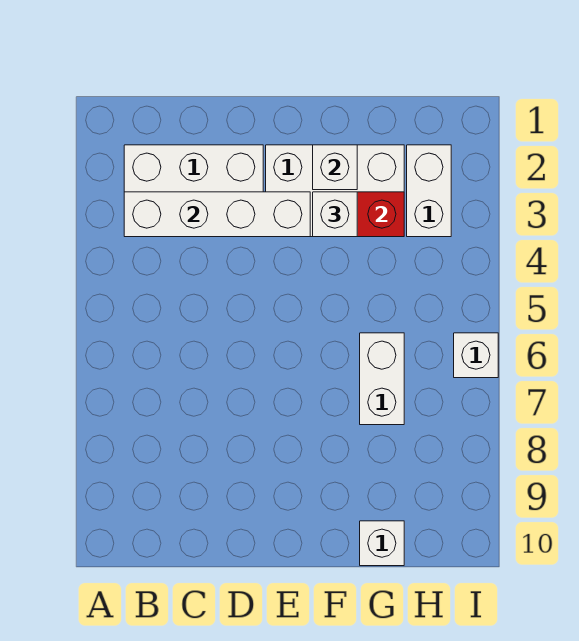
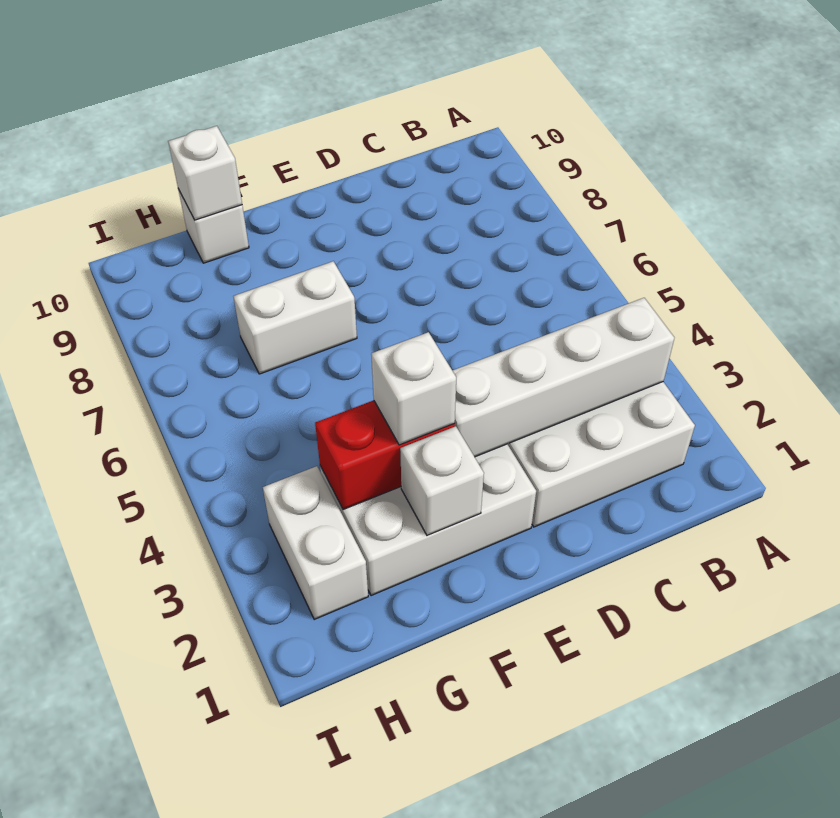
white brick G6:G7 level 1 -> white brick F7:G7 level 1
white brick I6 level 1 -> white brick G10 level 2

